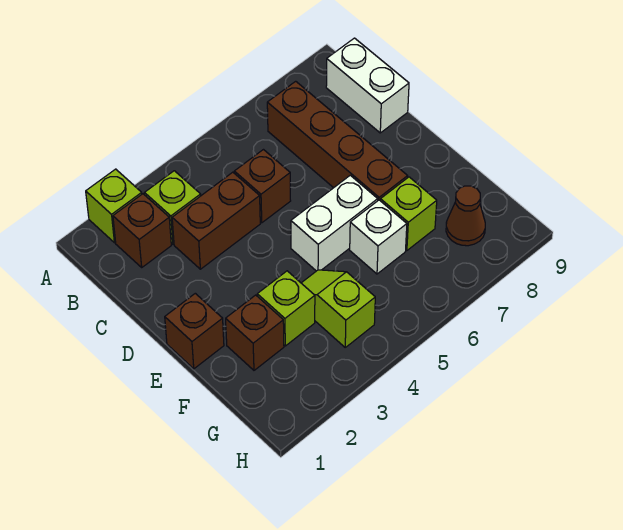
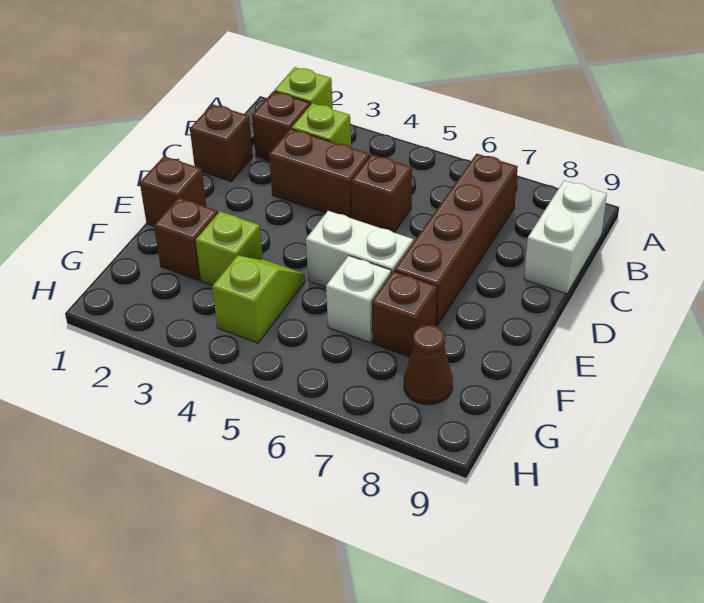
none -> brown brick C1 level 1
lime brick F7 level 1 -> brown brick F7 level 1

